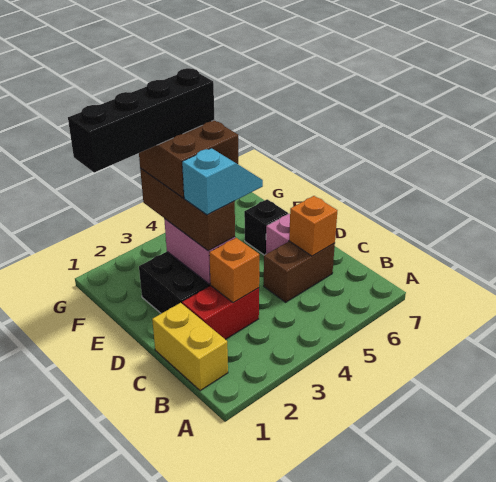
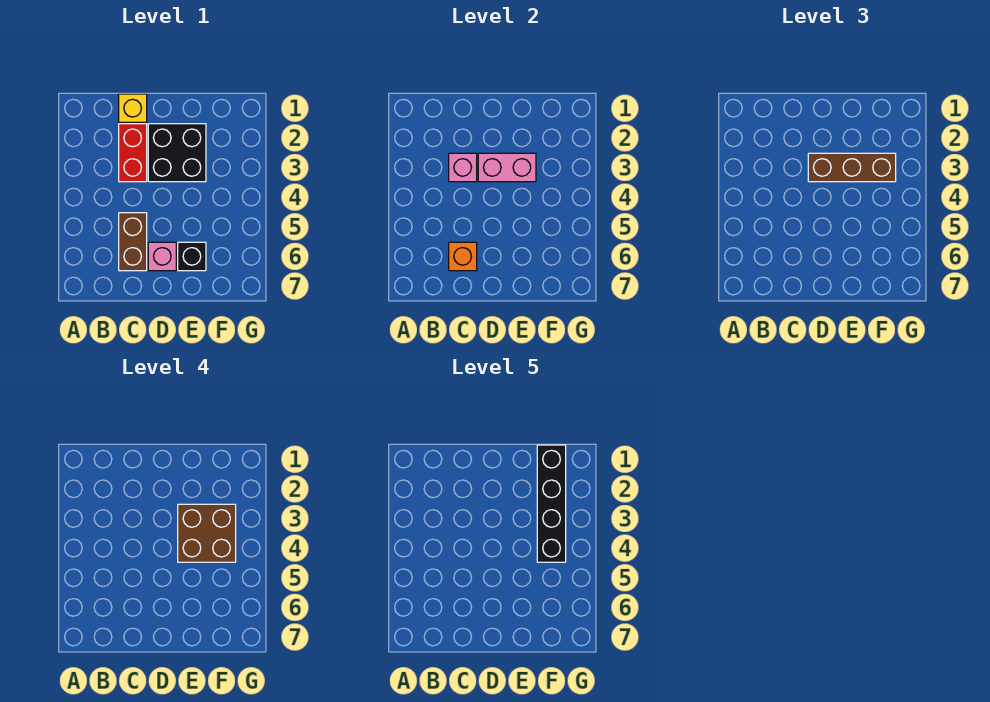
yellow brick B1:C1 level 1 -> yellow brick C1 level 1
orange brick C3 level 2 -> pink brick C3 level 2
cyan slope D3:D4 level 4 top 3 -> none

